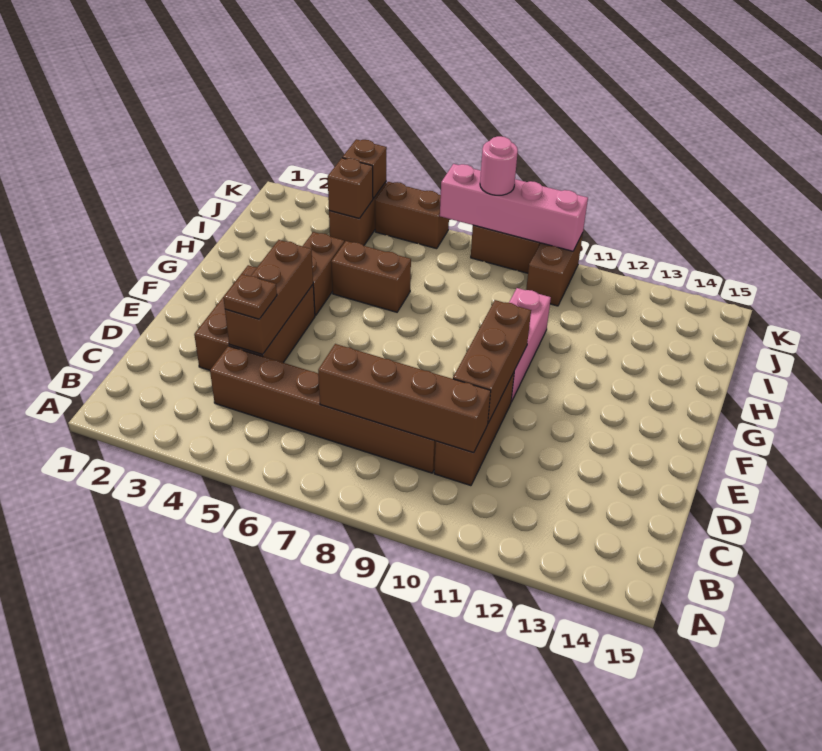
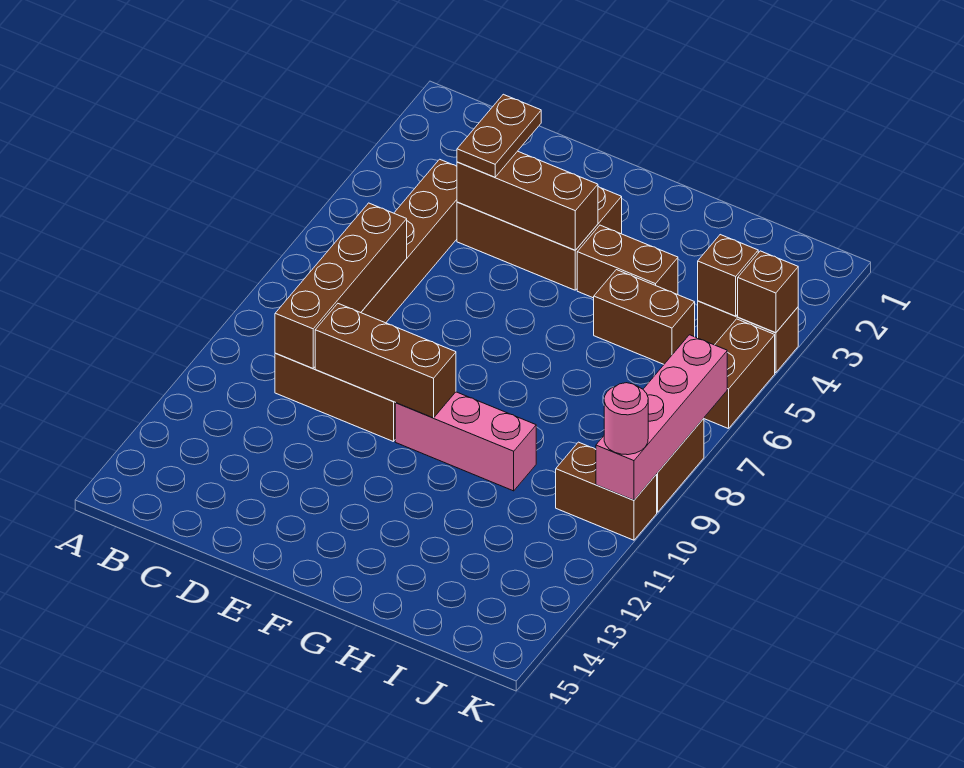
brown plate D4 level 3 -> brown plate D3:D4 level 3
brown brick H5:H6 level 1 -> brown brick H5:I5 level 1
pink round brick K8 level 3 -> pink round brick K10 level 3

